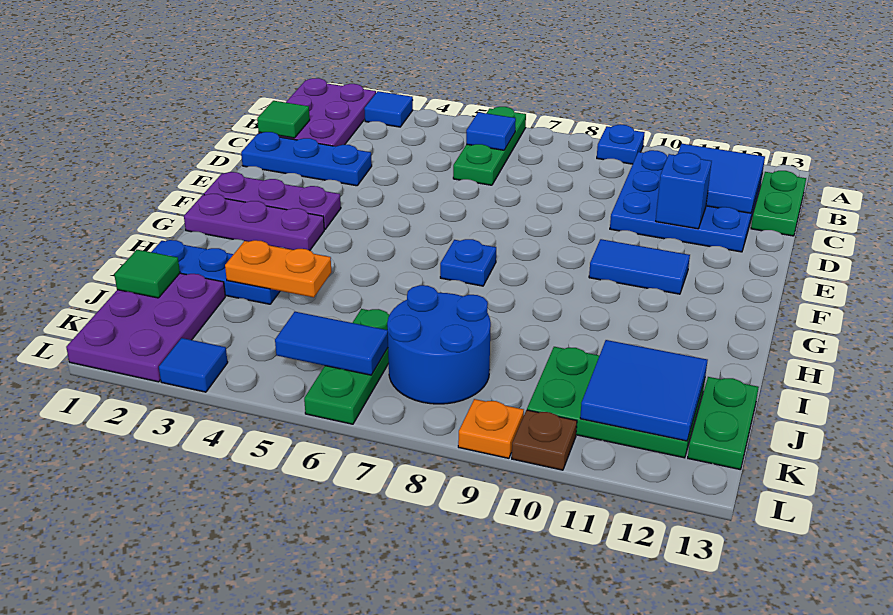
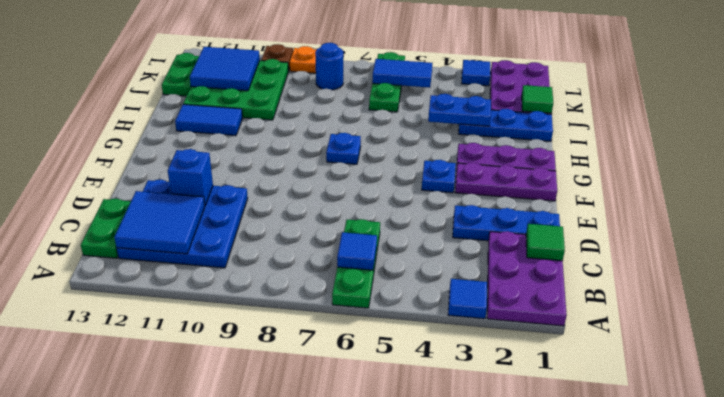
blue plate A9 level 1 -> blue plate F4 level 1
blue tile F10:F11 level 1 -> blue tile H11:H12 level 1
orange plate I3:I4 level 2 -> blue plate I3:I4 level 2
blue round brick J7:K8 level 1 -> blue round brick K8 level 1
green plate J10:K12 level 1 -> green plate I10:K12 level 1

